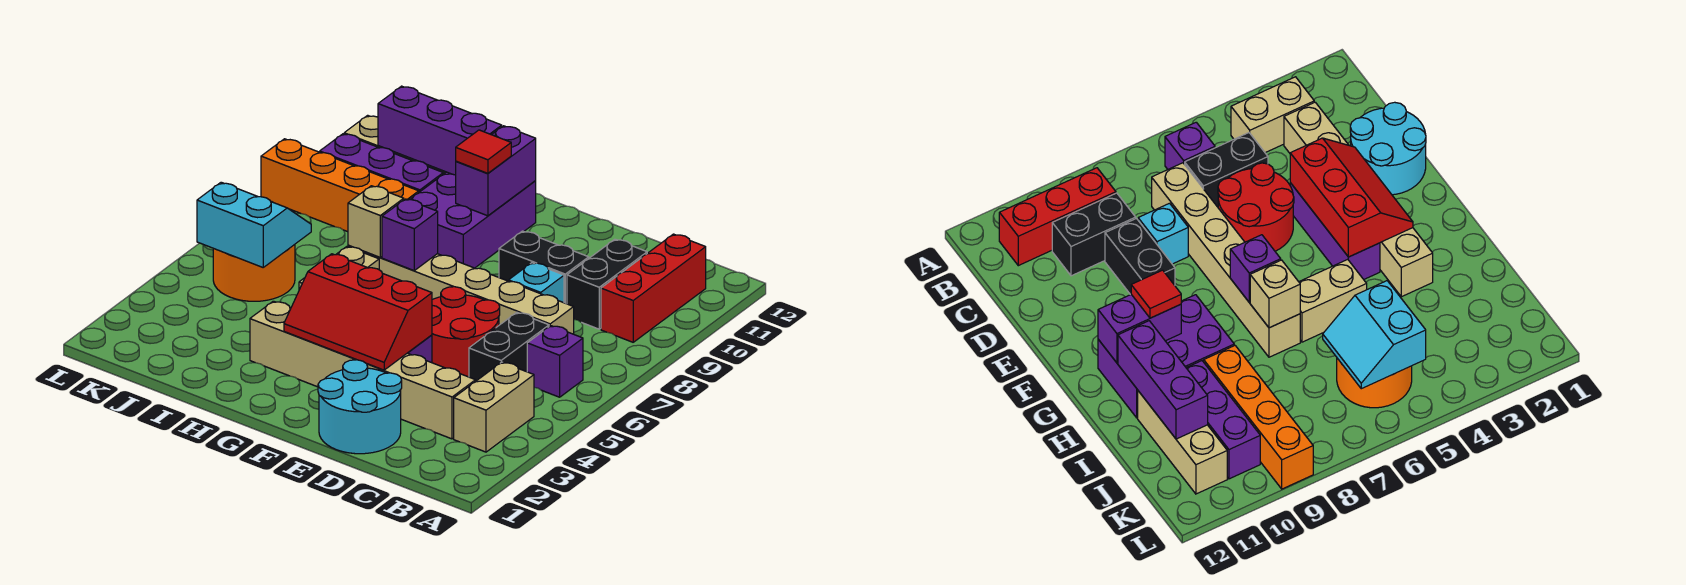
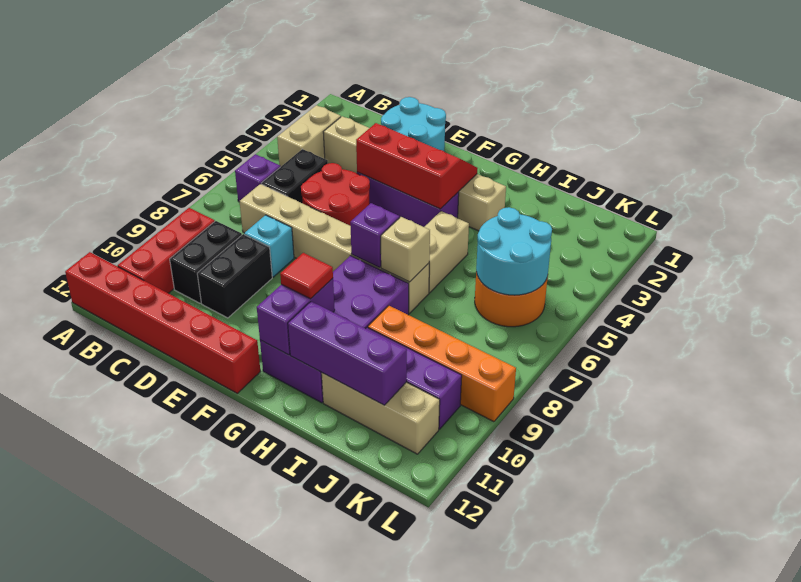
none -> red brick A12:F12 level 1
black brick D9:E9 level 1 -> black brick D9:D10 level 1
purple brick G9:H11 level 1 -> purple brick G8:H11 level 1
cyan slope J5:K6 level 2 top 5 -> cyan round brick J5:K6 level 2

